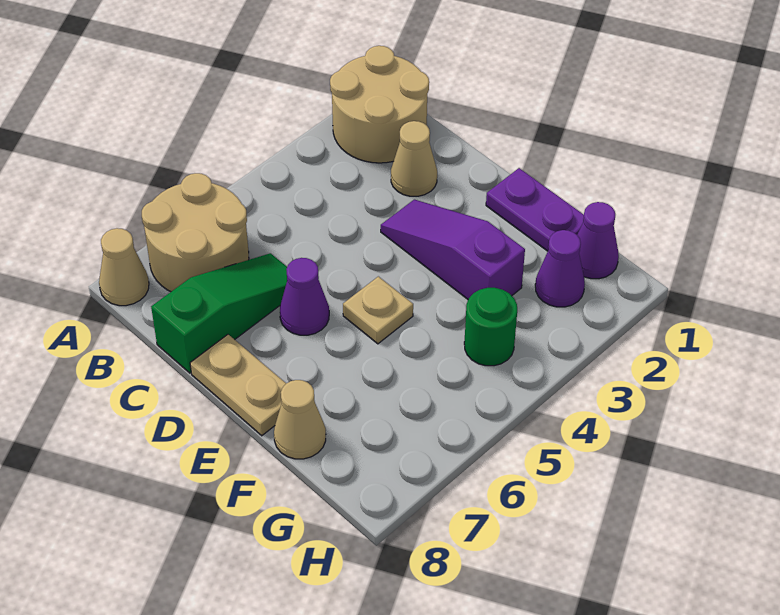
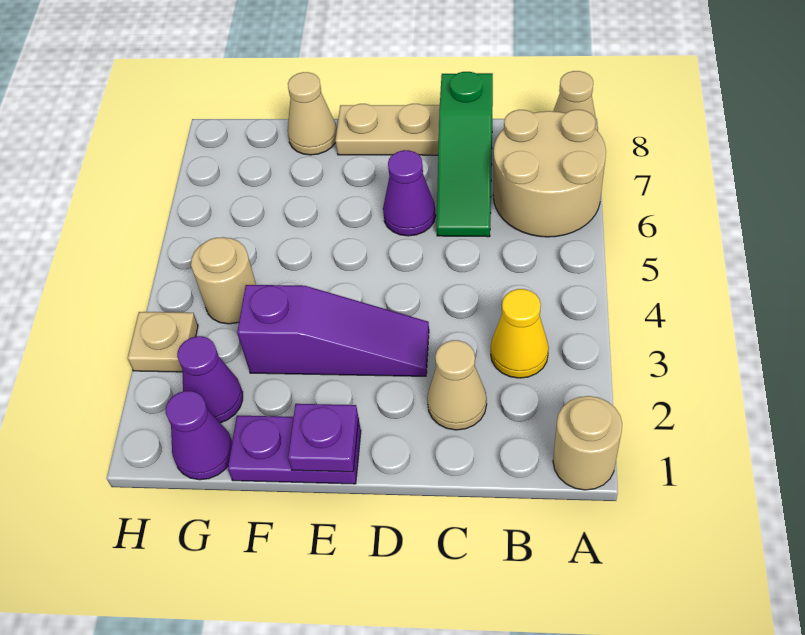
tan round brick A1:B2 level 1 -> tan round brick A1 level 1
none -> yellow cone B3 level 1
none -> purple plate E1 level 2
tan plate E5 level 1 -> tan plate H3 level 1
green round brick G4 level 1 -> tan round brick G4 level 1

